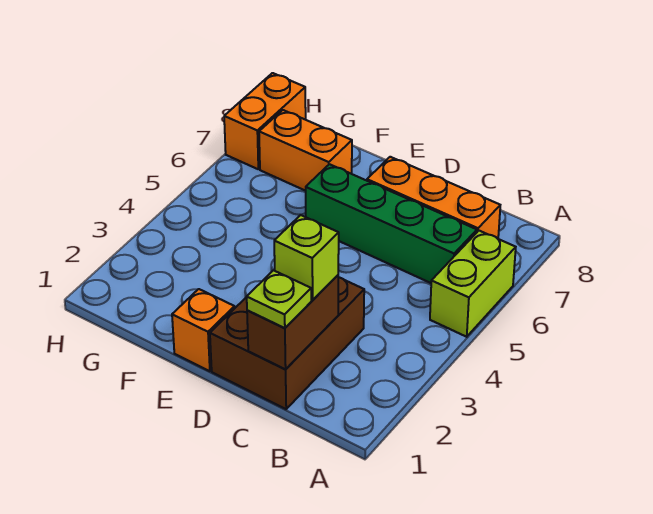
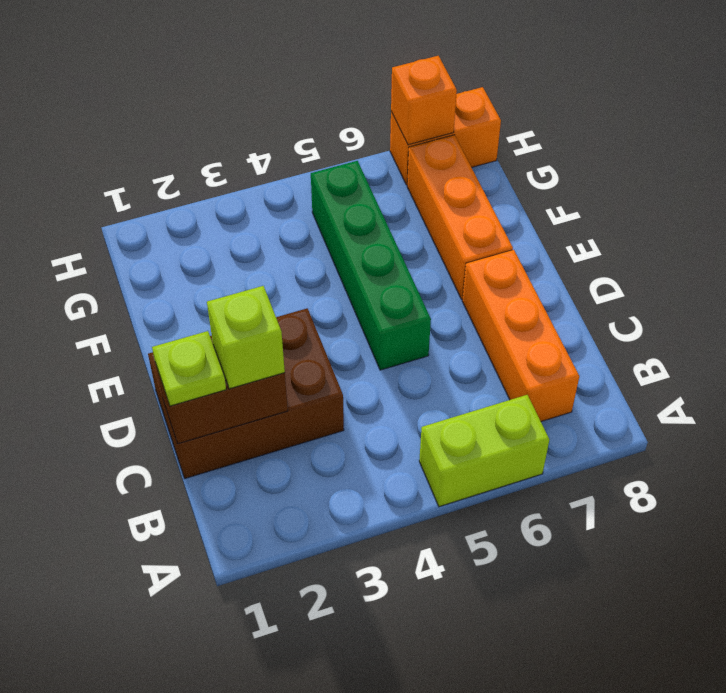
green brick B6:E6 level 1 -> green brick D5:G5 level 1
orange brick E1 level 1 -> orange brick H7 level 2
orange brick F7:G7 level 1 -> orange brick E7:G7 level 1

